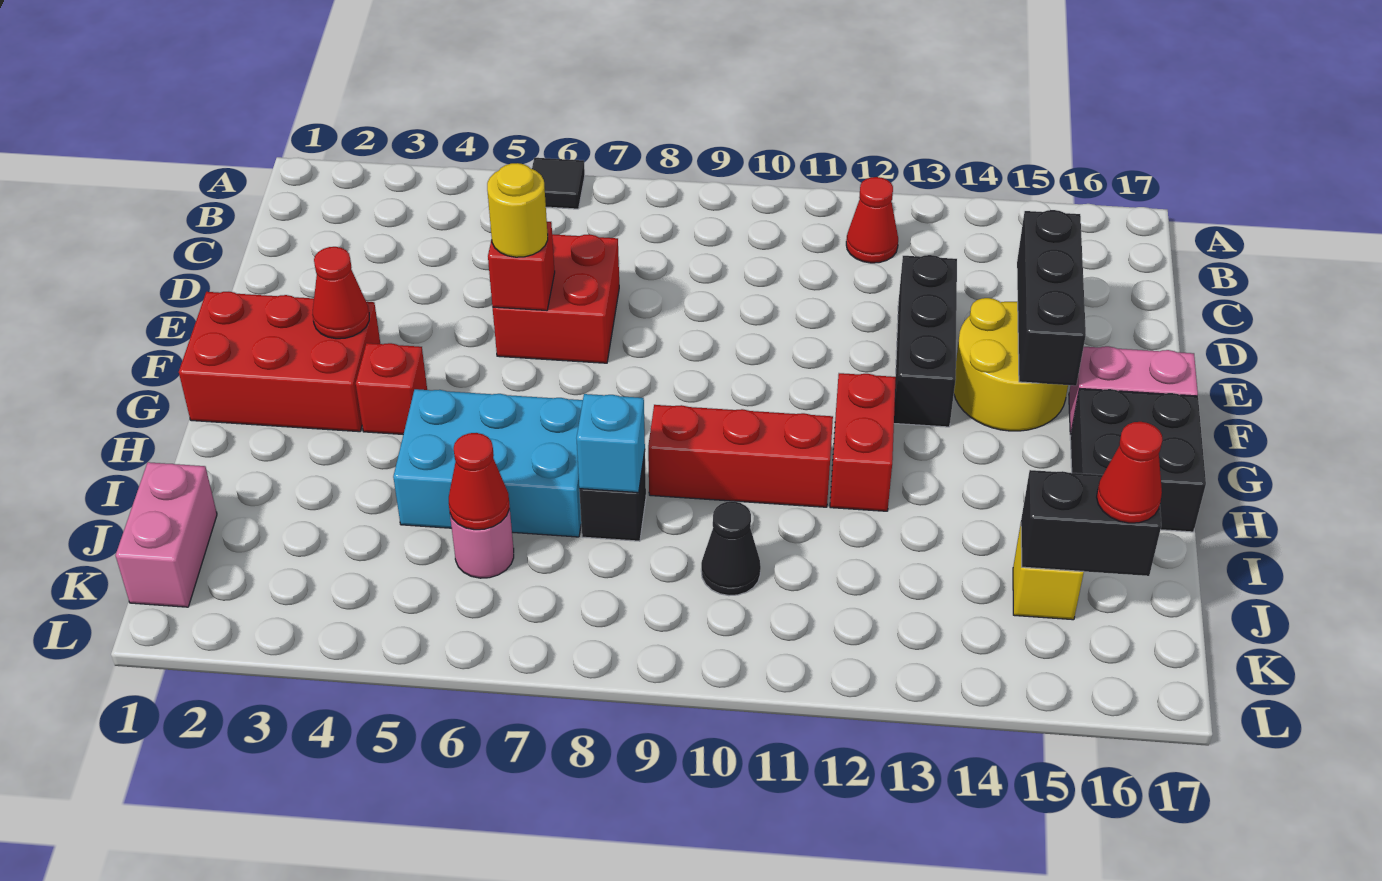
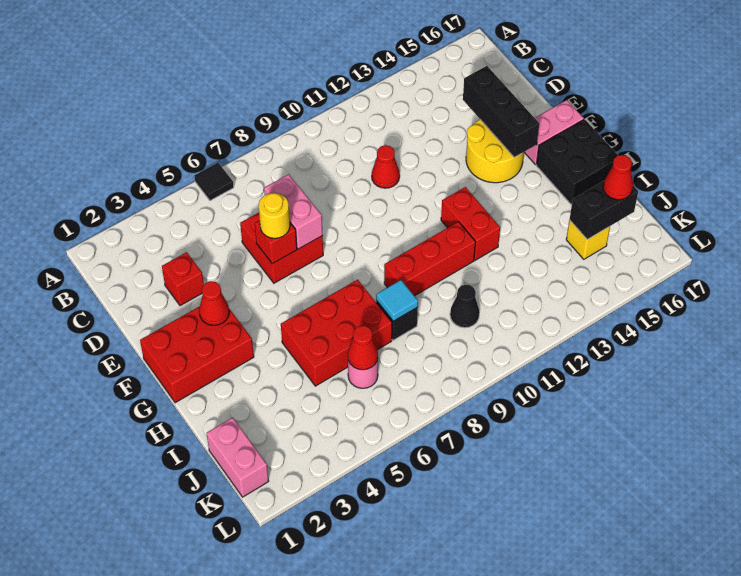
red cone B12 level 1 -> red cone D11 level 1
none -> pink brick D7:E7 level 2
black brick D13:F13 level 1 -> none
red brick G4 level 1 -> red brick D3 level 1
cyan brick H5:I7 level 1 -> red brick H5:I7 level 1
cyan brick I8 level 2 -> cyan tile I8 level 2

